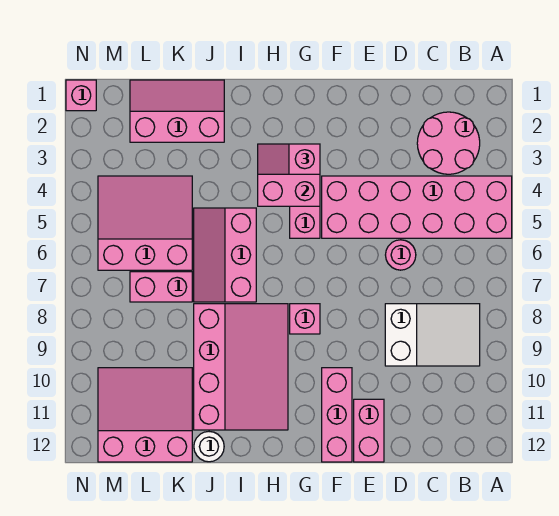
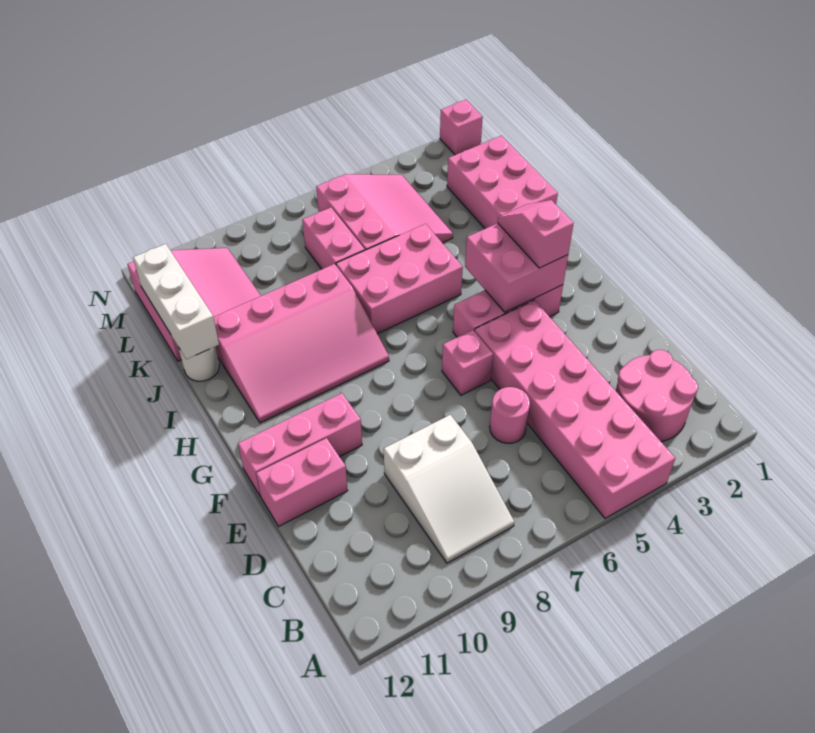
pink brick G8 level 1 -> pink brick F6 level 1
pink slope I5:J7 level 1 top I -> pink brick I5:J7 level 1
pink slope J1:L2 level 1 top 2 -> pink brick J1:L2 level 1
none -> white brick J12:L12 level 2

